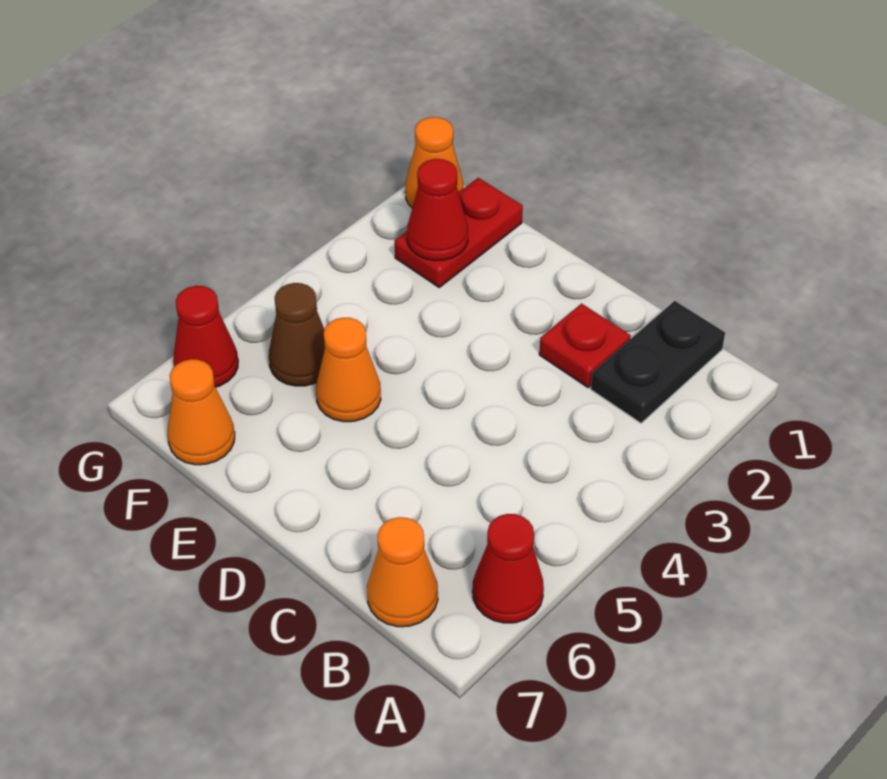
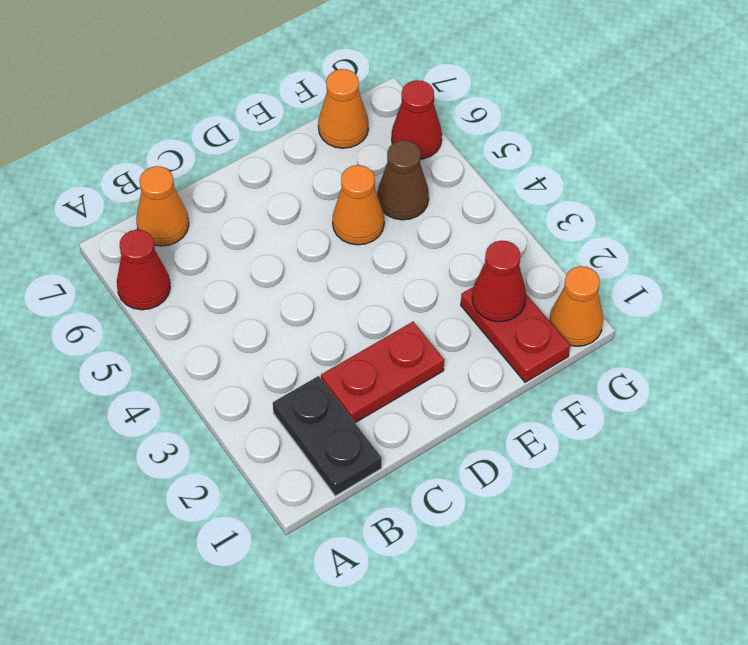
red plate C2 level 1 -> red plate C2:D2 level 1

